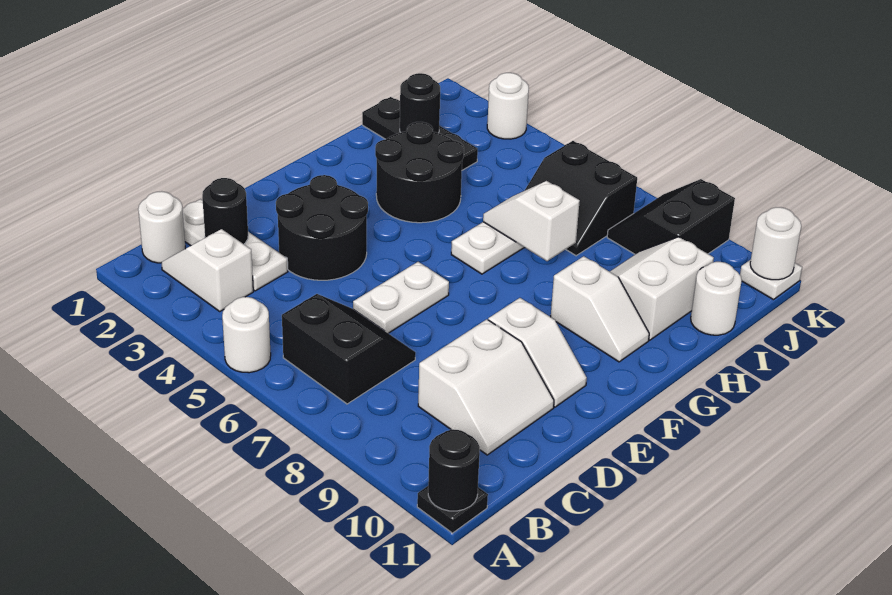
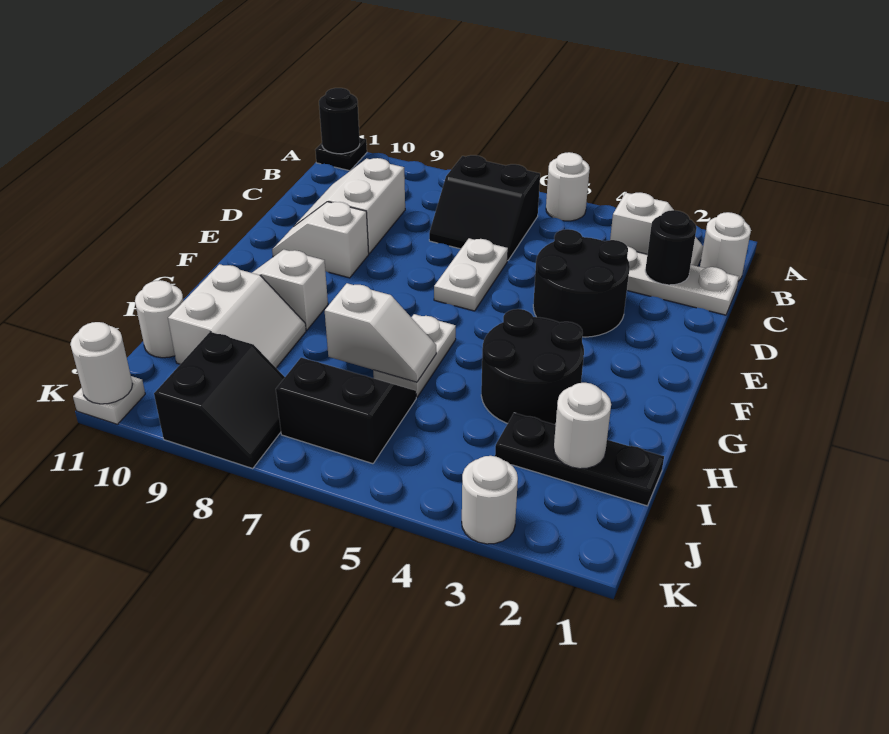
black round brick I2 level 2 -> white round brick I2 level 2

